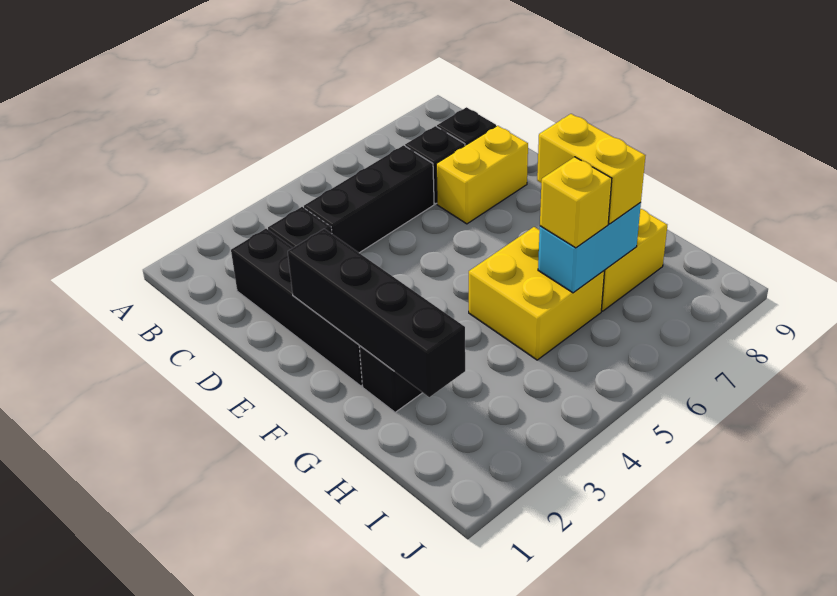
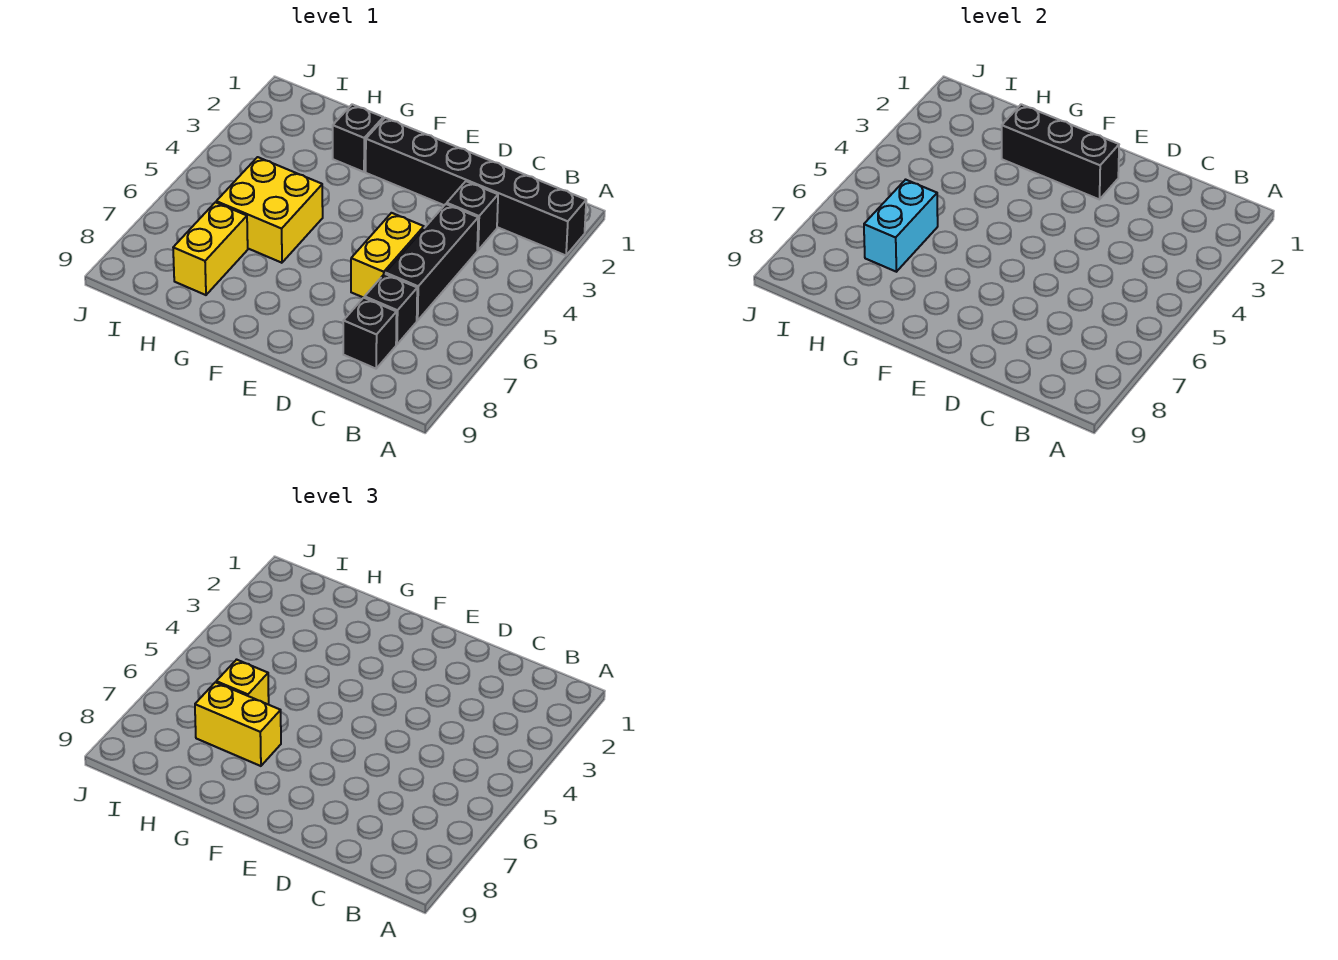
black brick C2:F2 level 1 -> black brick A2:F2 level 1
yellow brick D7:D8 level 1 -> yellow brick D5:D6 level 1
black brick E2:H2 level 2 -> black brick E2:G2 level 2

